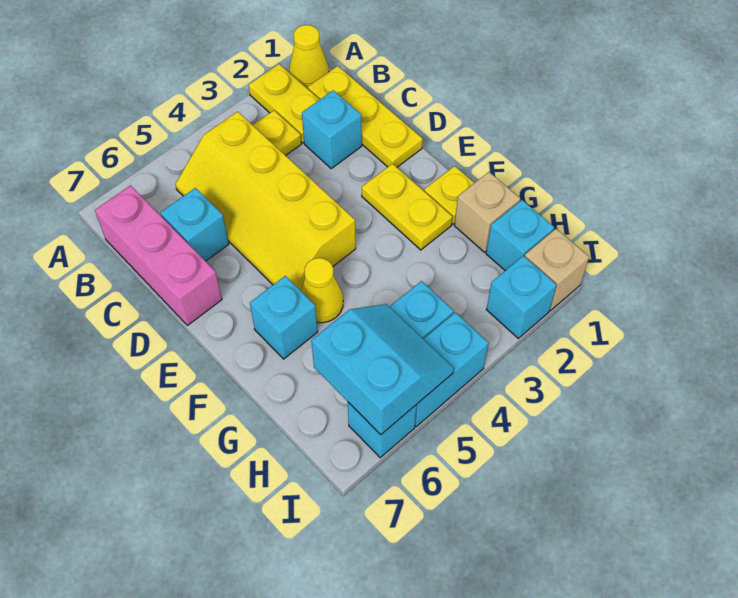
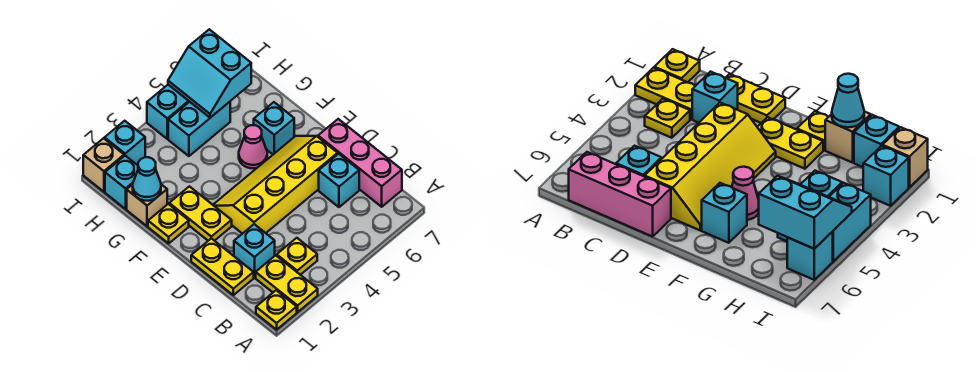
yellow cone A1 level 1 -> yellow plate A1 level 1
yellow plate B1:D1 level 1 -> yellow plate C1:D1 level 1
yellow slope B4:E5 level 1 top 4 -> yellow slope D3:E6 level 1 top D
yellow cone F5 level 1 -> pink cone F5 level 1
none -> cyan cone G1 level 2

